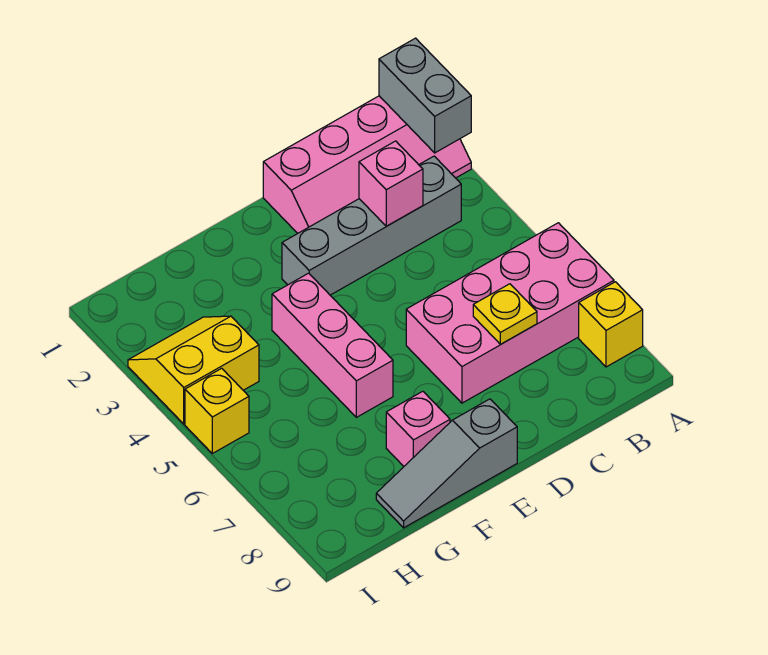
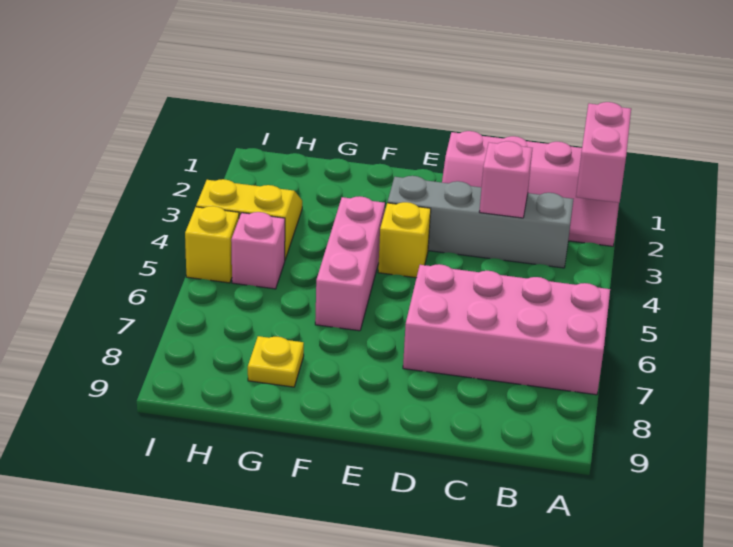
grey brick A1:A2 level 2 -> pink brick A1:A2 level 2
yellow brick A8 level 1 -> yellow brick E4 level 1
yellow plate C7 level 2 -> yellow plate G8 level 1
grey slope E9:G9 level 1 top E -> none
pink brick F8 level 1 -> pink brick H5 level 1

